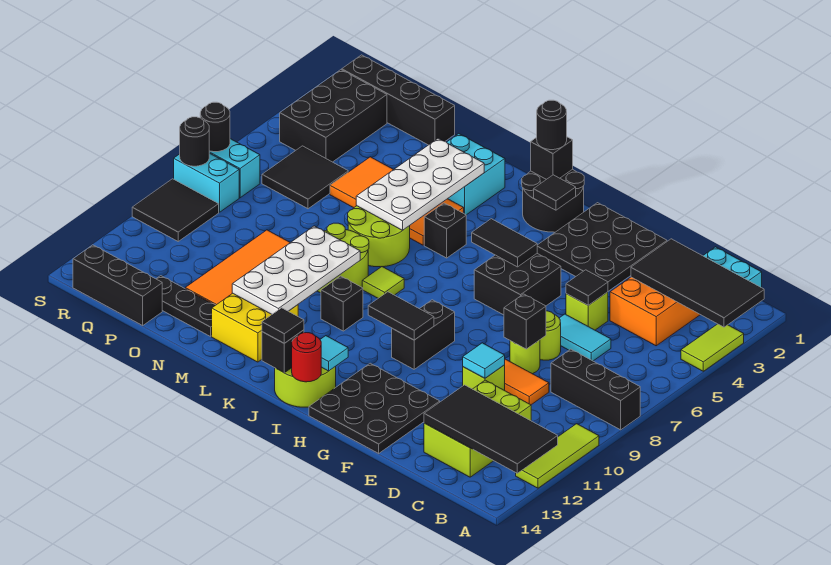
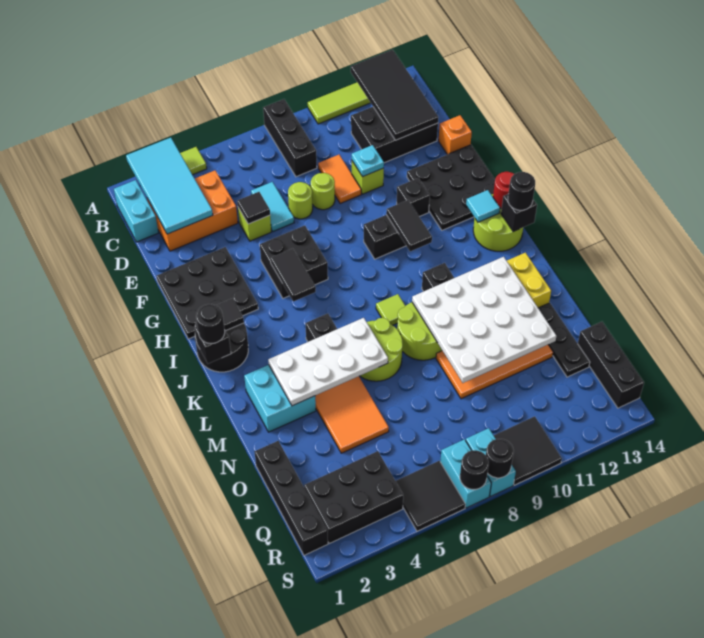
black tile A2:D3 level 2 -> cyan tile A2:D3 level 2
lime brick C11:D13 level 1 -> black brick C11:D13 level 1
black brick E8 level 2 -> black brick G11 level 1
cyan tile E10 level 2 -> cyan plate E10 level 2
none -> orange brick E14 level 1
black tile J14 level 3 -> black round brick J14 level 3
white plate L9:M12 level 2 -> white plate L9:O12 level 2
black tile P5:Q6 level 1 -> black tile R5:S6 level 1

